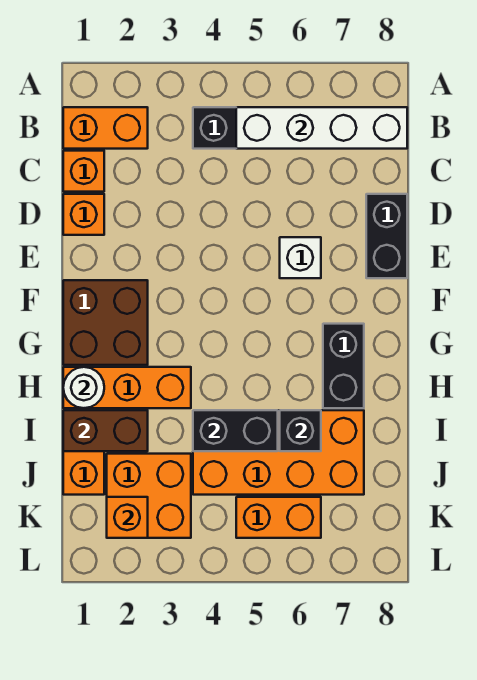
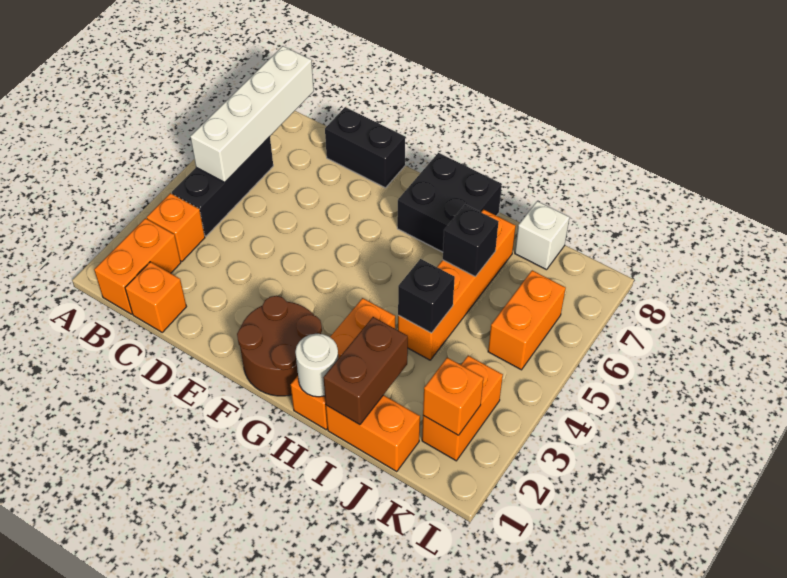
orange brick D1 level 1 -> orange brick B3 level 1
white brick E6 level 1 -> white brick J8 level 1
brown brick F1:G2 level 1 -> brown round brick F1:G2 level 1
black brick G7:H7 level 1 -> black brick G7:H8 level 1
orange brick I4:J7 level 1 -> orange brick I4:I7 level 1
black brick I4:I5 level 2 -> black brick I4 level 2
orange brick J2:K3 level 1 -> orange brick K2:K3 level 1

